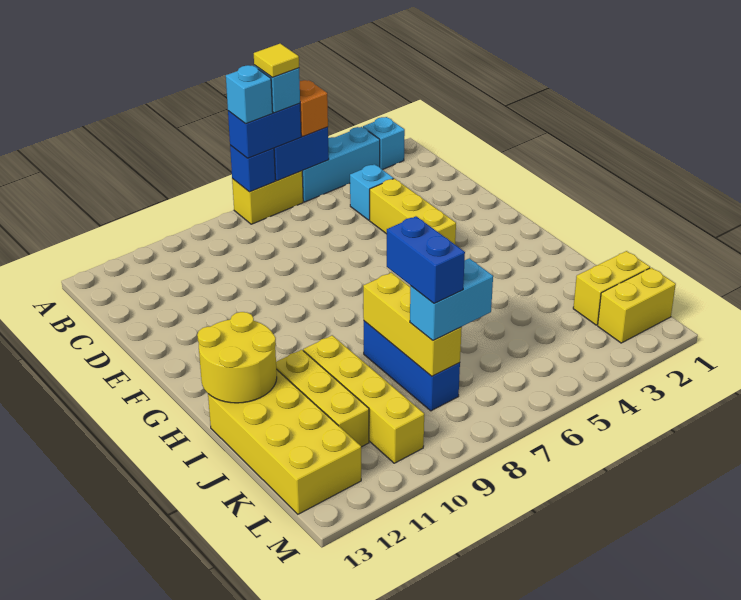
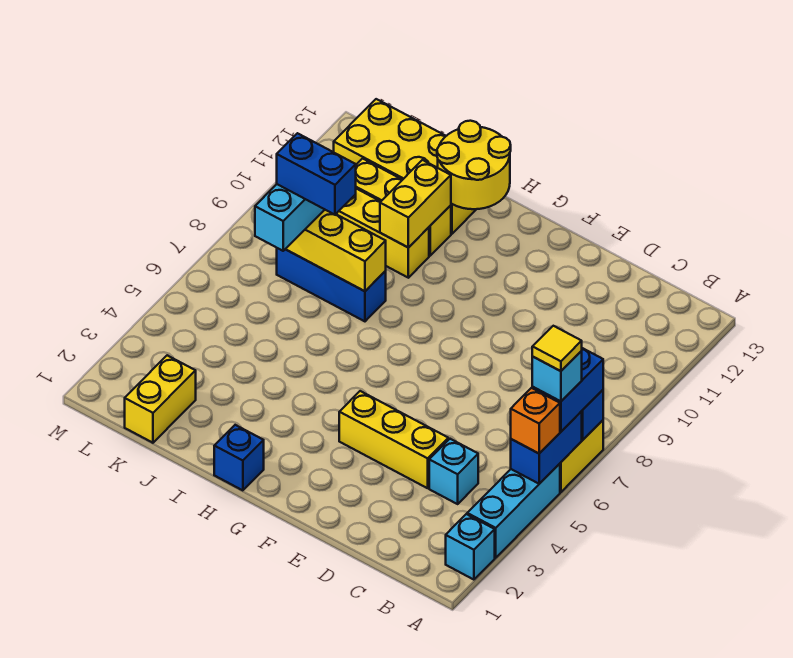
cyan brick A7 level 4 -> none
none -> blue brick H1 level 1
yellow brick L1:L2 level 1 -> yellow brick I10:I11 level 2

